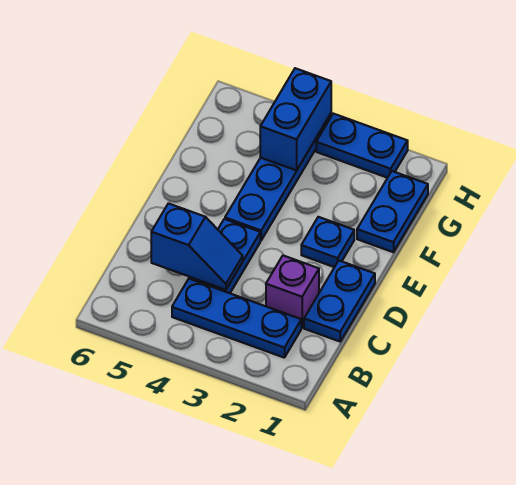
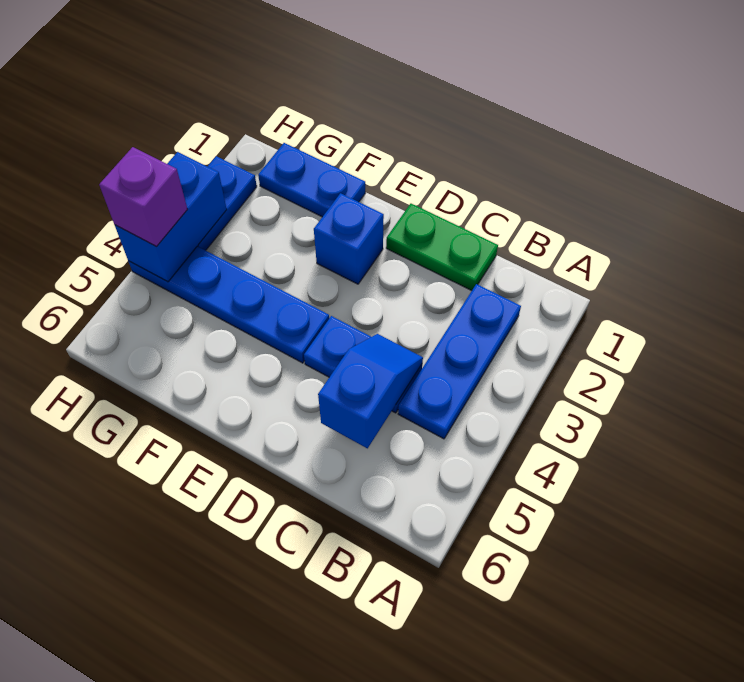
blue plate C1:D1 level 1 -> green plate C1:D1 level 1
purple brick C2 level 1 -> purple brick H4 level 3
blue plate E2 level 1 -> blue brick E2 level 1
blue brick G4:H4 level 2 -> blue brick H3:H4 level 2

